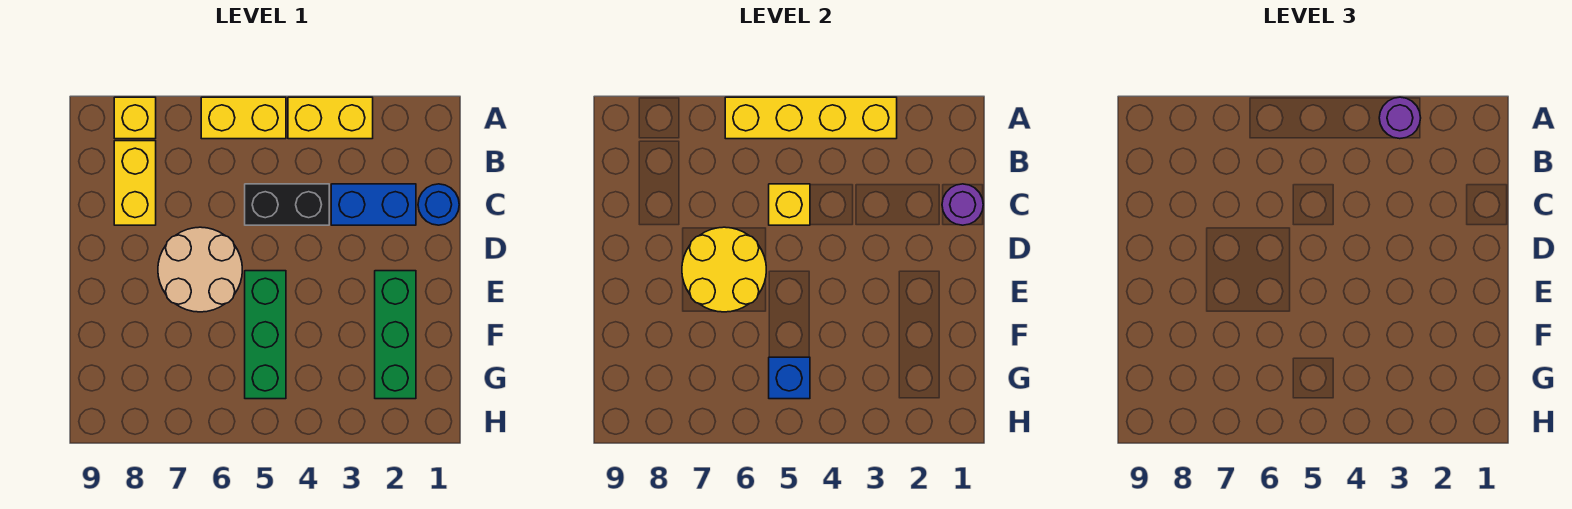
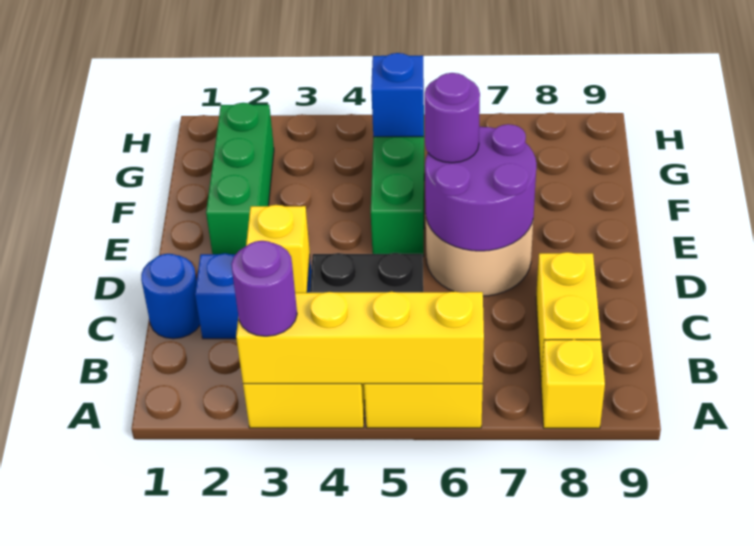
purple round brick C1 level 2 -> purple round brick E6 level 3
yellow brick C5 level 2 -> yellow brick C3 level 2
yellow round brick D6:E7 level 2 -> purple round brick D6:E7 level 2

